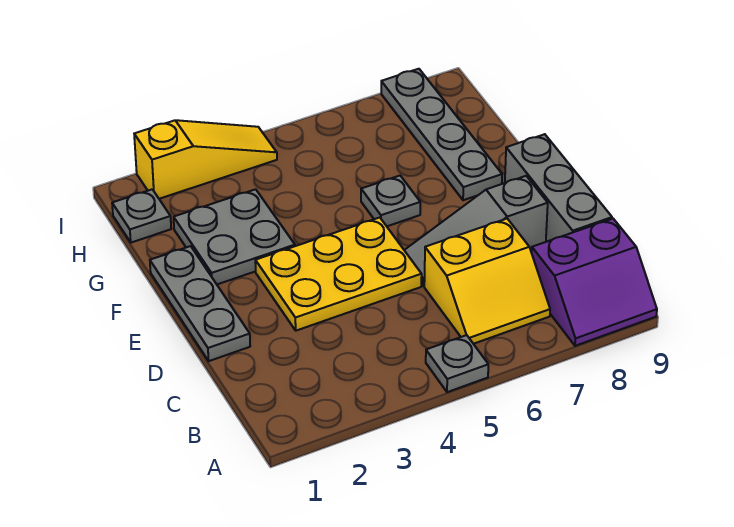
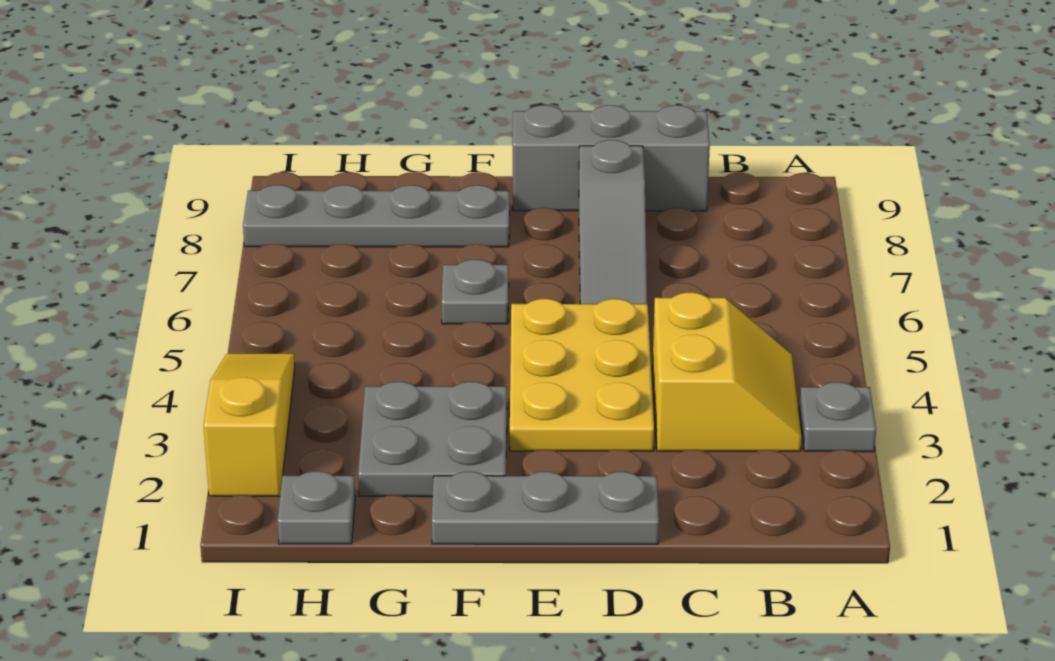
grey plate A5 level 1 -> grey plate A3 level 1
purple slope A8:B9 level 1 top B -> none
yellow slope B6:C7 level 1 top C -> yellow slope B3:C4 level 1 top C

